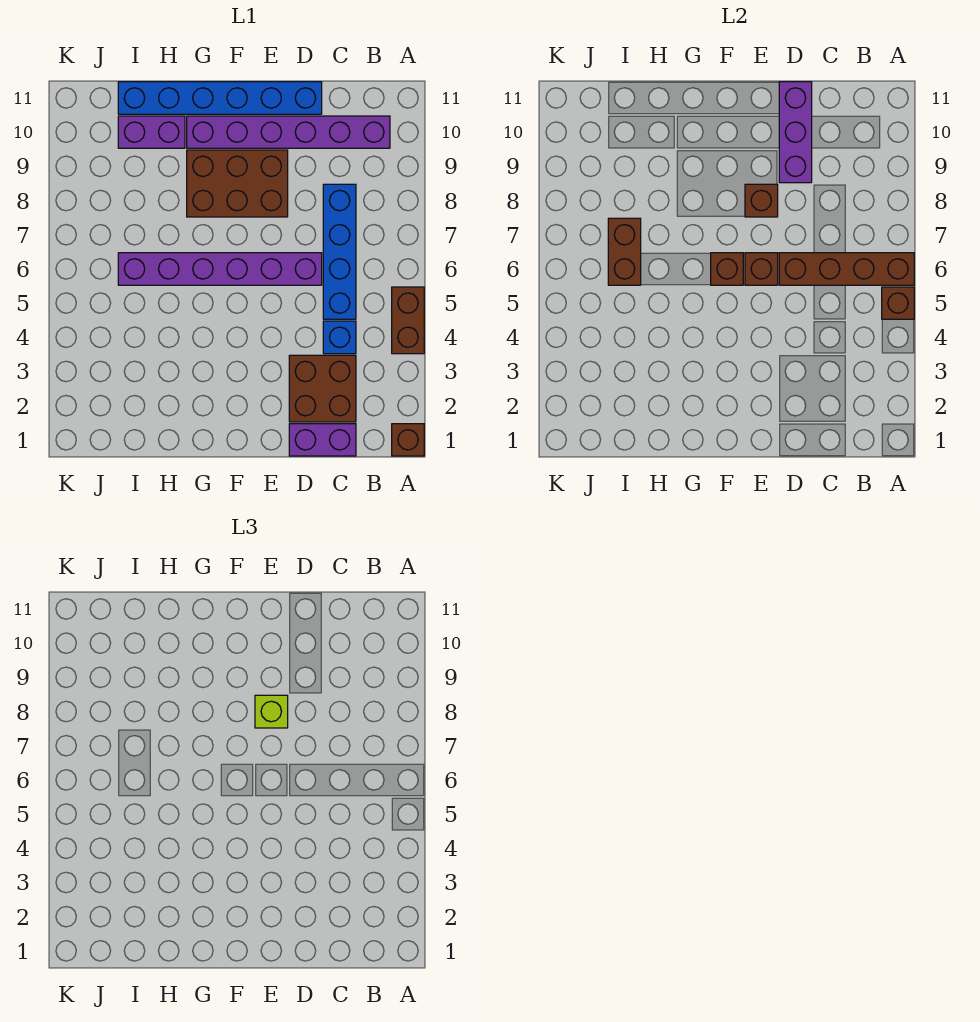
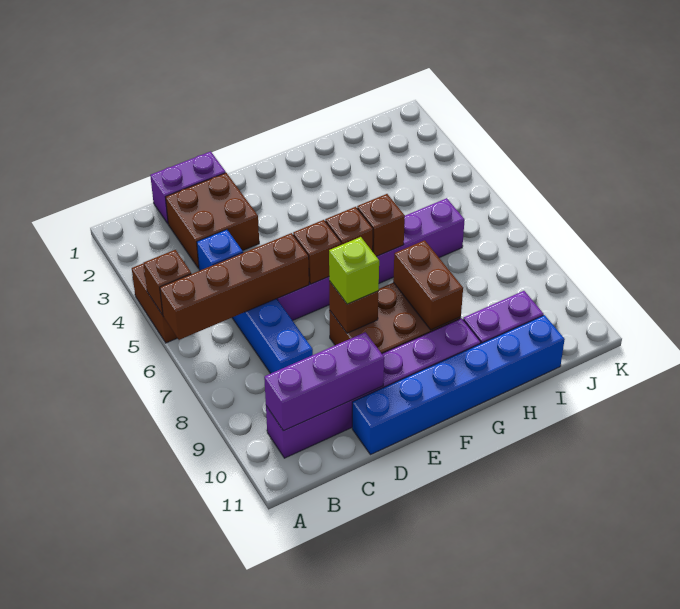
brown brick A1 level 1 -> brown brick G6 level 2
purple brick D9:D11 level 2 -> purple brick B10:D10 level 2
brown brick I6:I7 level 2 -> brown brick G8:G9 level 2

